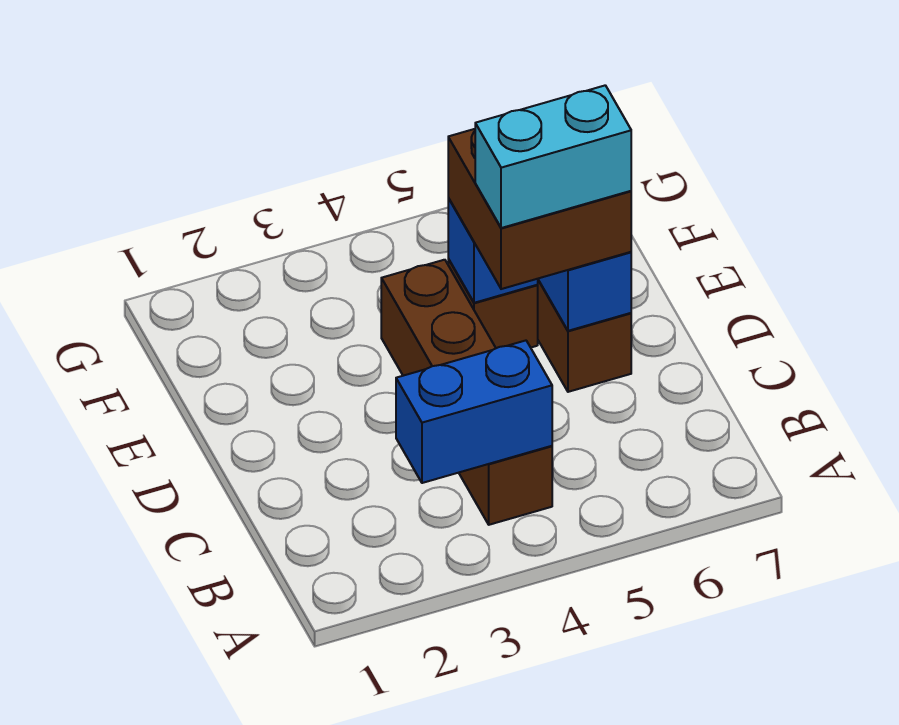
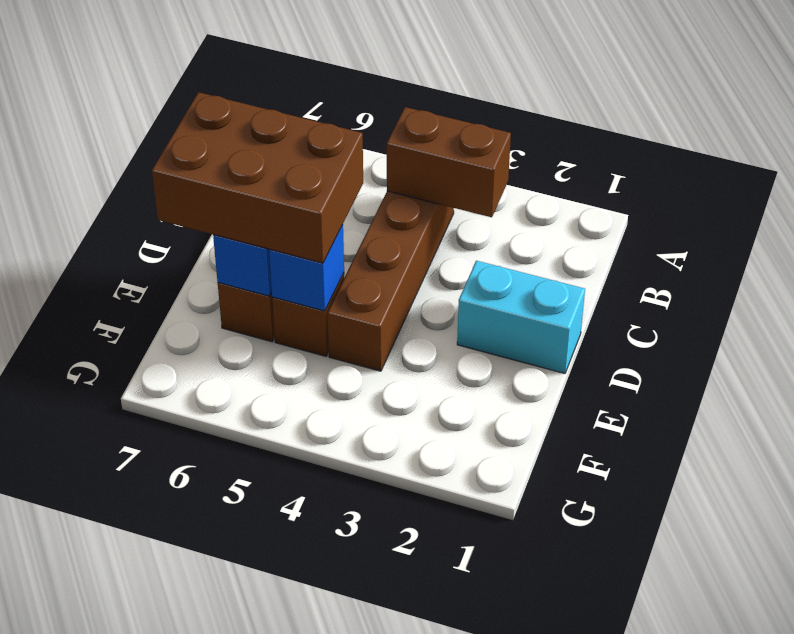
blue brick B3:B4 level 2 -> brown brick B3:B4 level 2
brown brick D5:E6 level 3 -> brown brick D5:E7 level 3
cyan brick D5:D6 level 4 -> cyan brick D1:D2 level 1

